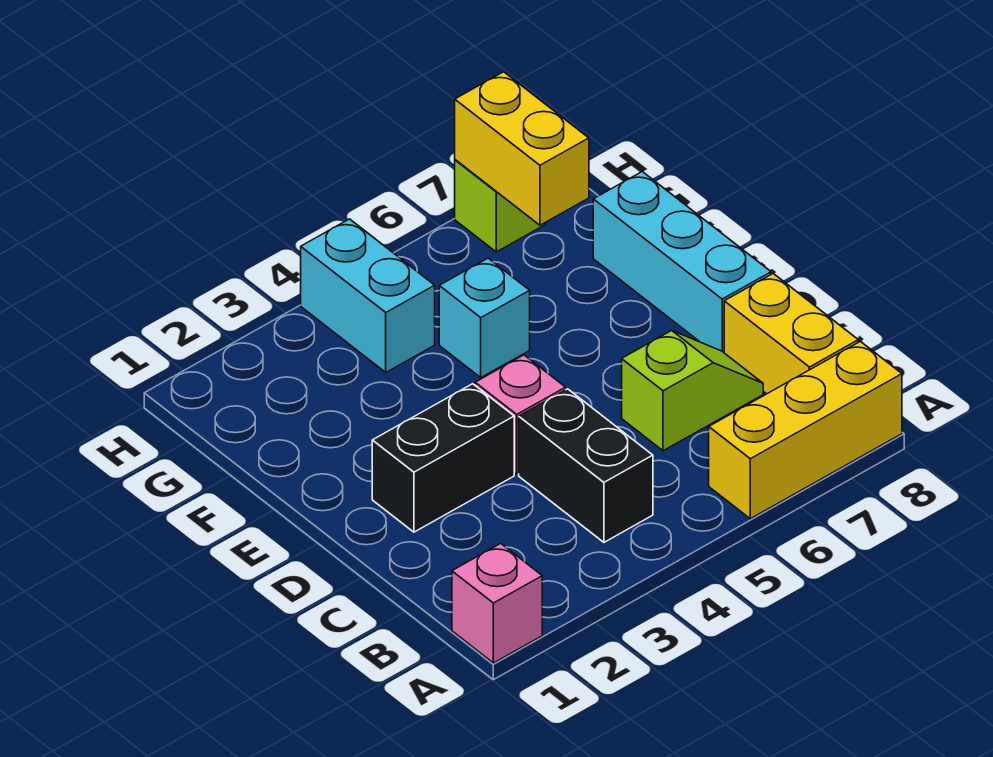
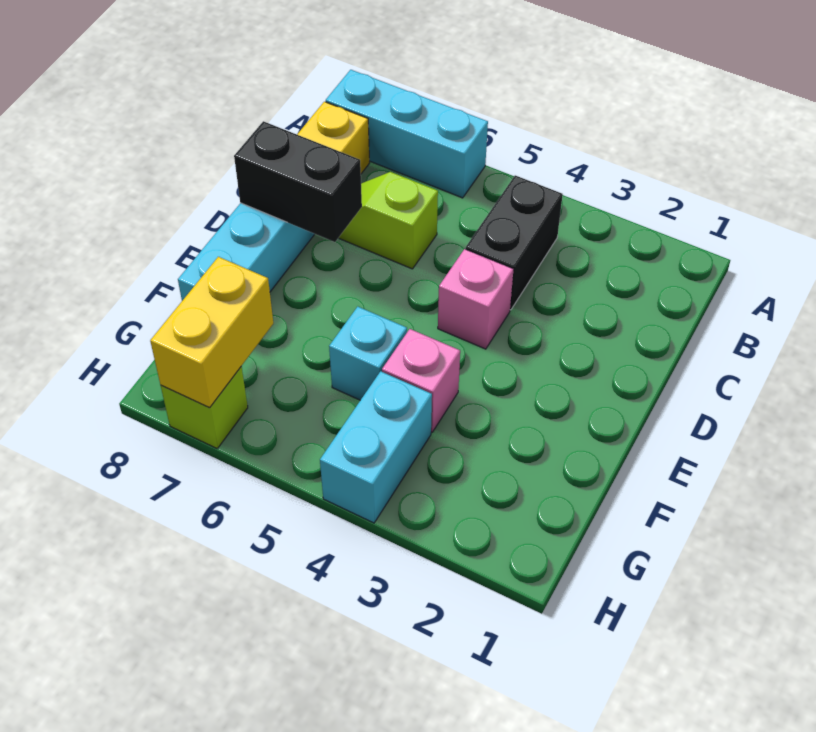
pink brick A1 level 1 -> pink brick F4 level 1
yellow brick A6:A8 level 1 -> cyan brick A6:A8 level 1
black brick D2:D3 level 1 -> black brick D7:D8 level 2

